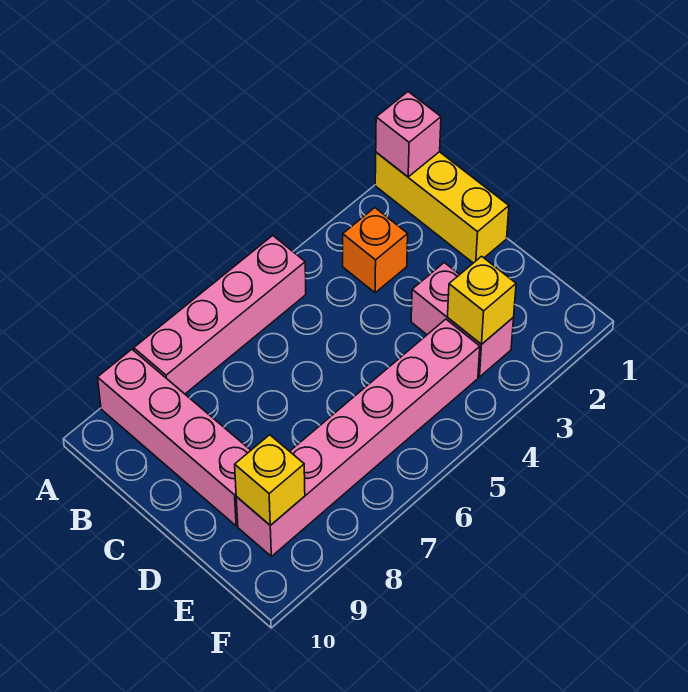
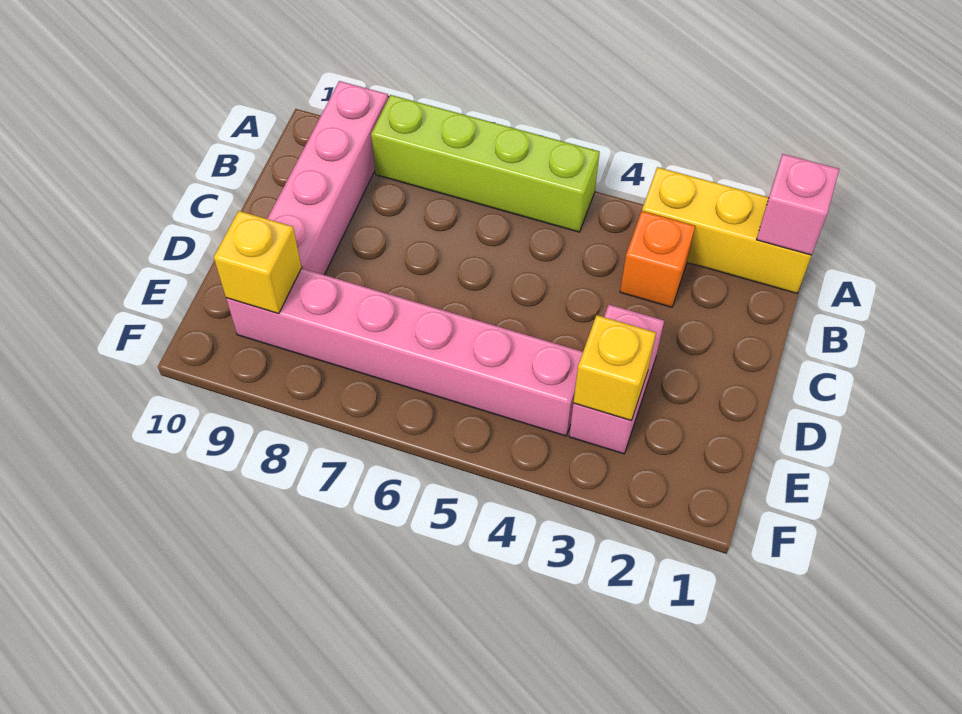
yellow brick A1:C1 level 1 -> yellow brick A1:A3 level 1
pink brick A5:A8 level 1 -> lime brick A5:A8 level 1

